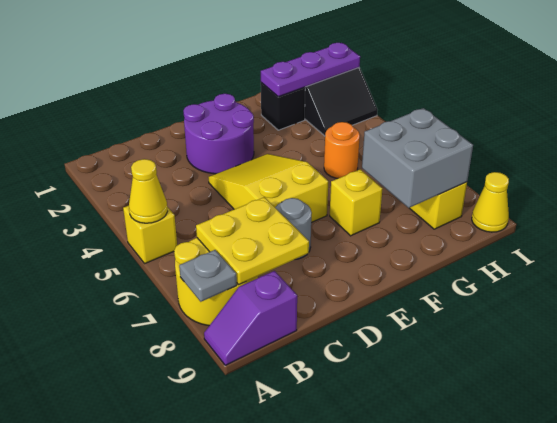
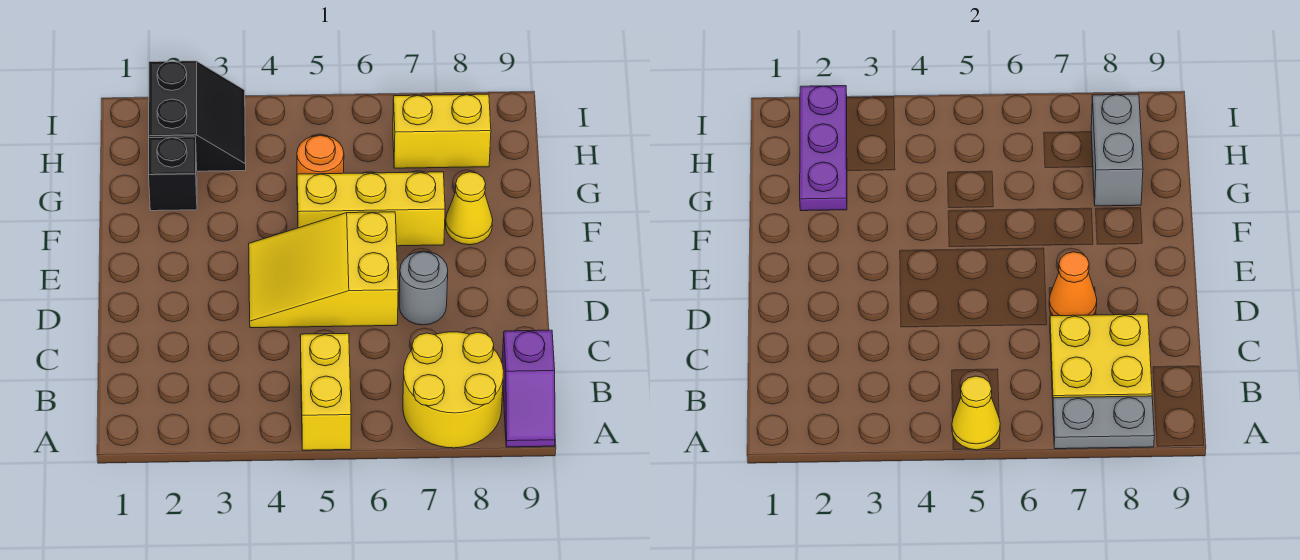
yellow brick A5 level 1 -> yellow brick A5:B5 level 1
grey plate A8 level 2 -> grey plate A7:A8 level 2
purple round brick D2:E3 level 1 -> none
none -> orange cone D7 level 2
yellow brick F7 level 1 -> yellow brick F5:F7 level 1
grey brick G7:H8 level 2 -> grey brick G8:H8 level 2
yellow cone I9 level 1 -> yellow cone F8 level 1

